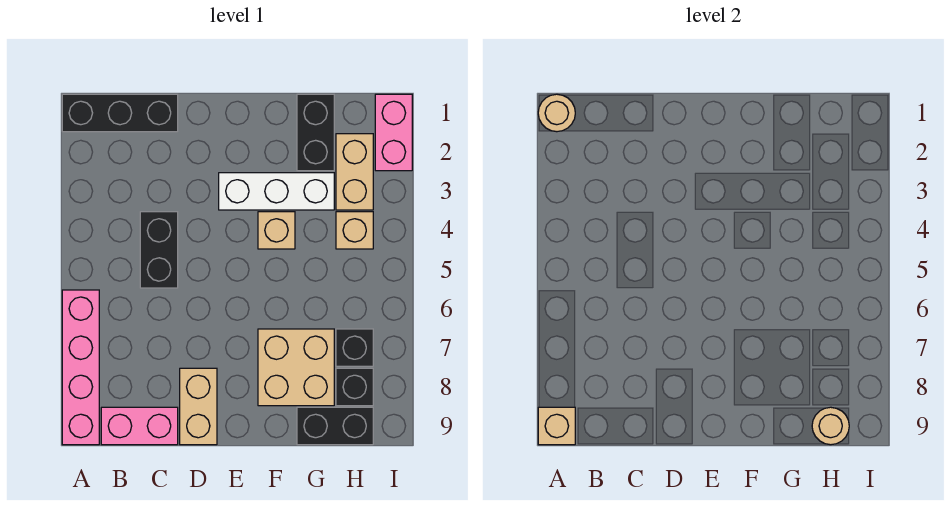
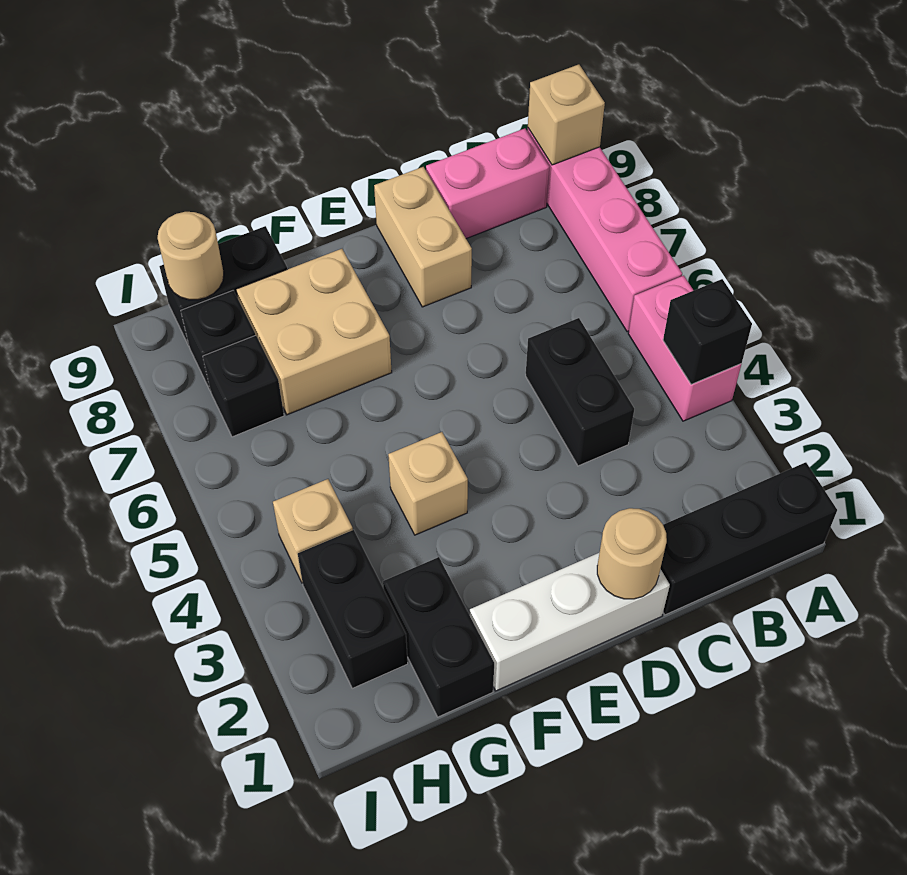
tan round brick A1 level 2 -> tan round brick D1 level 2
none -> black brick A4 level 2
white brick E3:G3 level 1 -> white brick D1:F1 level 1
tan brick H2:H3 level 1 -> black brick H2:H3 level 1
pink brick I1:I2 level 1 -> pink brick A4:A5 level 1

